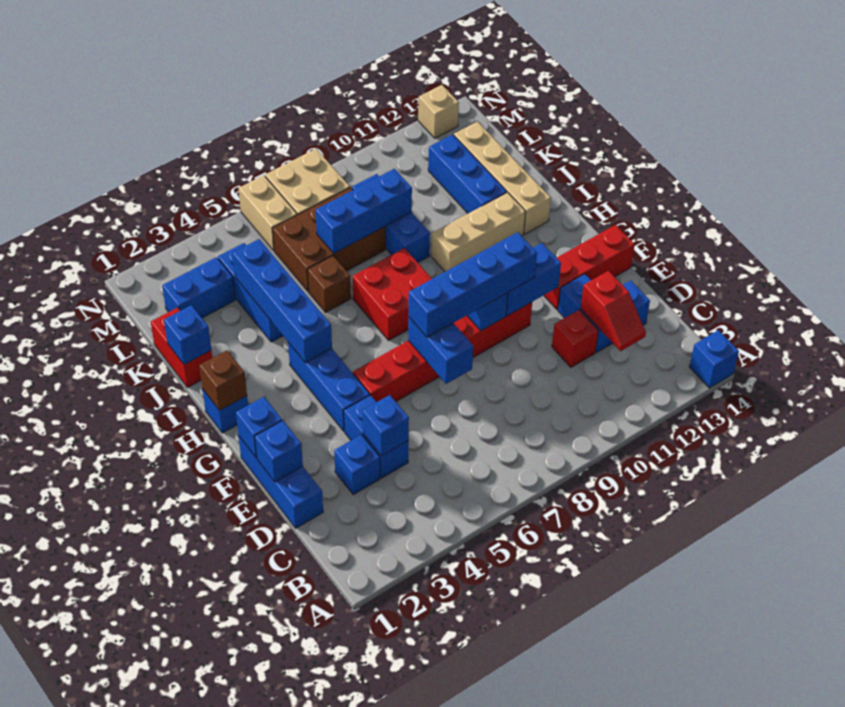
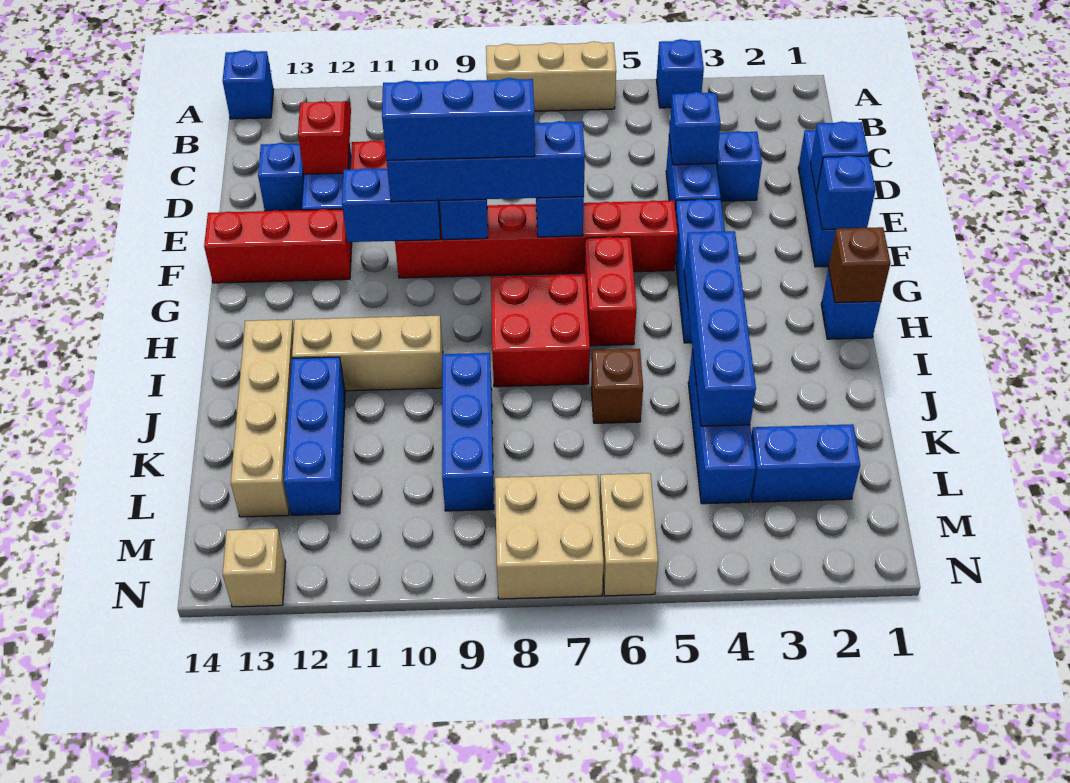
none -> tan brick A6:A8 level 1
red brick J1:K1 level 1 -> red brick G6:H6 level 1
blue brick J1 level 2 -> blue brick A4 level 1
brown brick K6:L8 level 1 -> none
blue brick K7:K9 level 2 -> blue brick F8:F10 level 4

